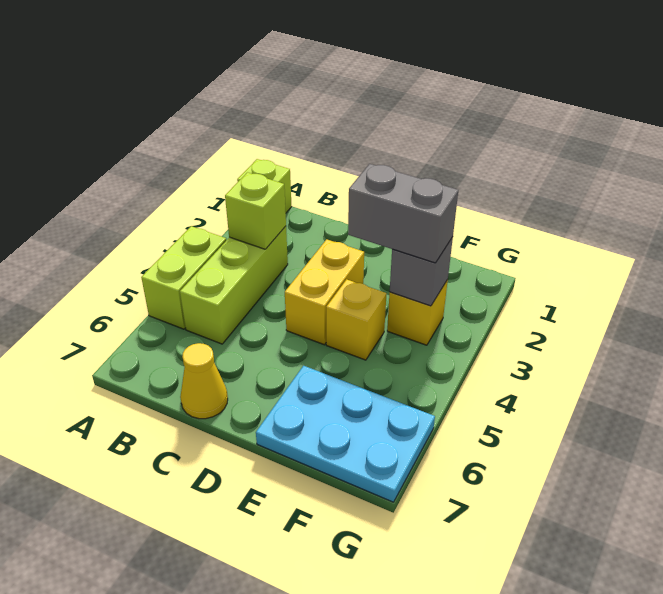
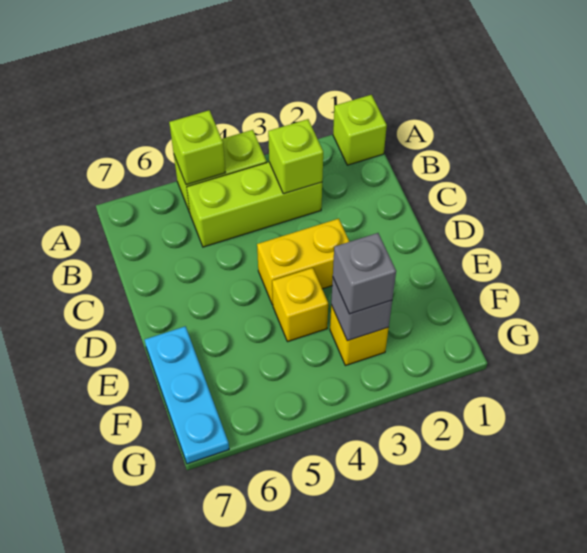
none -> lime brick A5 level 2
yellow cone C7 level 1 -> none
grey brick E3:F3 level 3 -> grey brick F3 level 3
cyan plate E6:G7 level 1 -> cyan plate E7:G7 level 1

